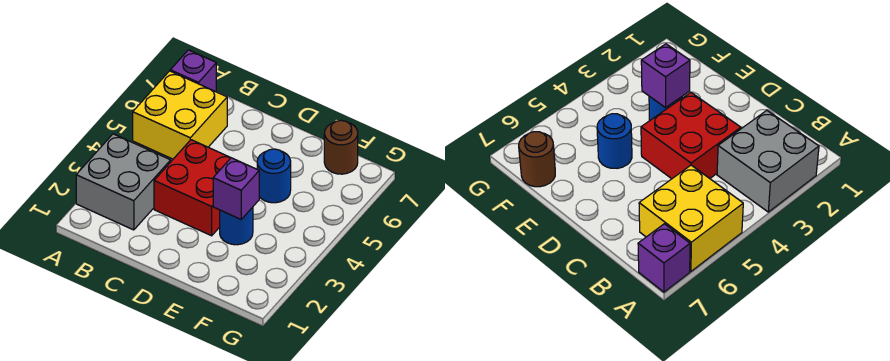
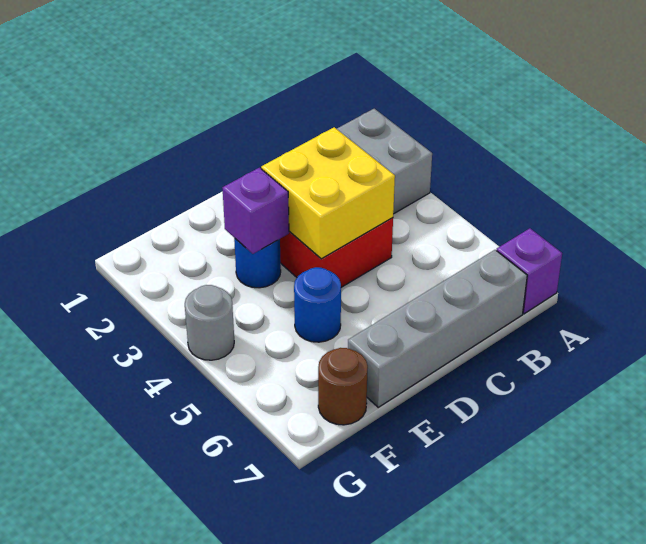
yellow brick A5:B6 level 1 -> yellow brick C3:D4 level 2
none -> grey brick B7:E7 level 1
none -> grey round brick G4 level 1

